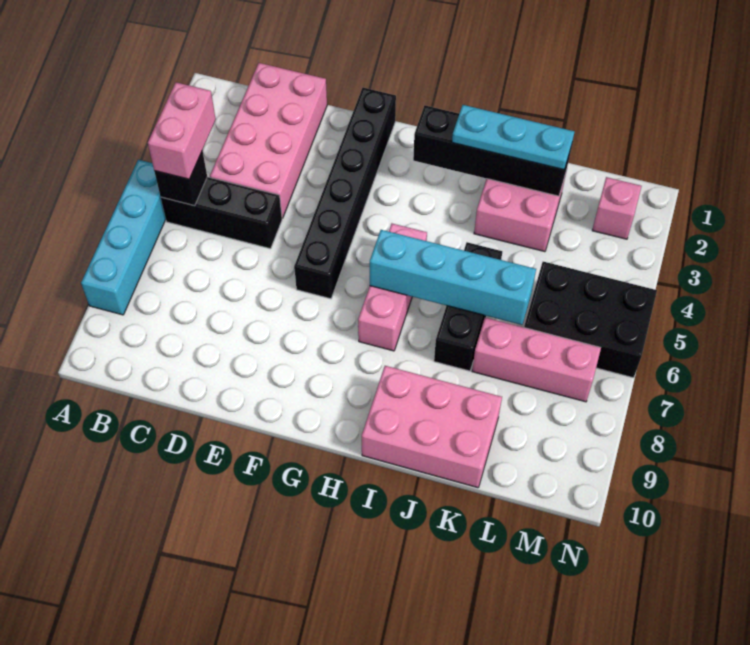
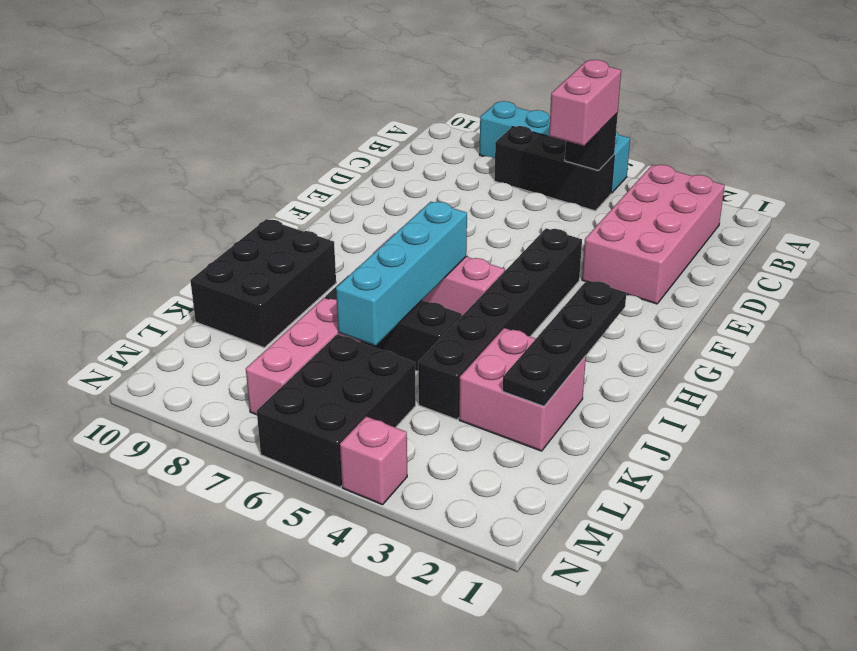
pink brick B4:B5 level 3 -> pink brick B5:C5 level 3
black brick B5:D5 level 1 -> black brick B5:B7 level 1
pink brick C1:D4 level 1 -> pink brick B2:E3 level 1
black brick F1:F6 level 1 -> black brick F4:K4 level 1
black brick H2:K2 level 2 -> black plate H2:K2 level 2
cyan plate I2:K2 level 3 -> none
pink brick I9:K10 level 1 -> black brick I9:K10 level 1
pink brick M2 level 1 -> pink brick N4 level 1

